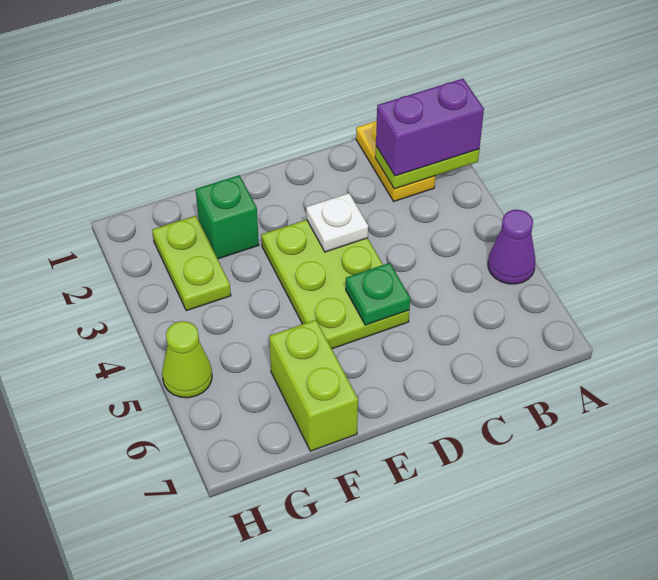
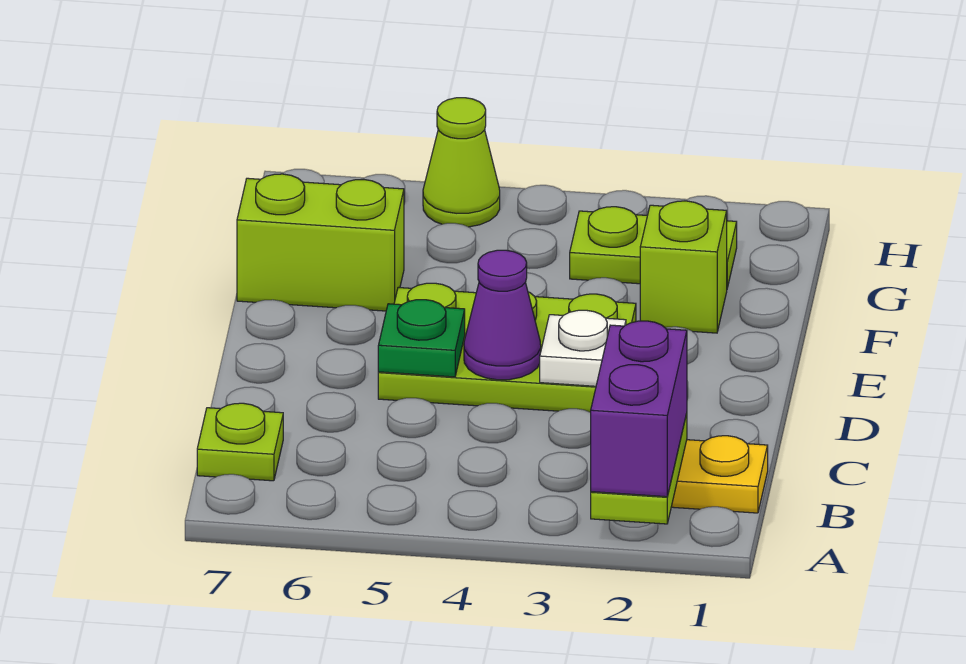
purple cone A5 level 1 -> purple cone D4 level 2
none -> lime plate B7 level 1
green brick F2 level 1 -> lime brick F2 level 1

